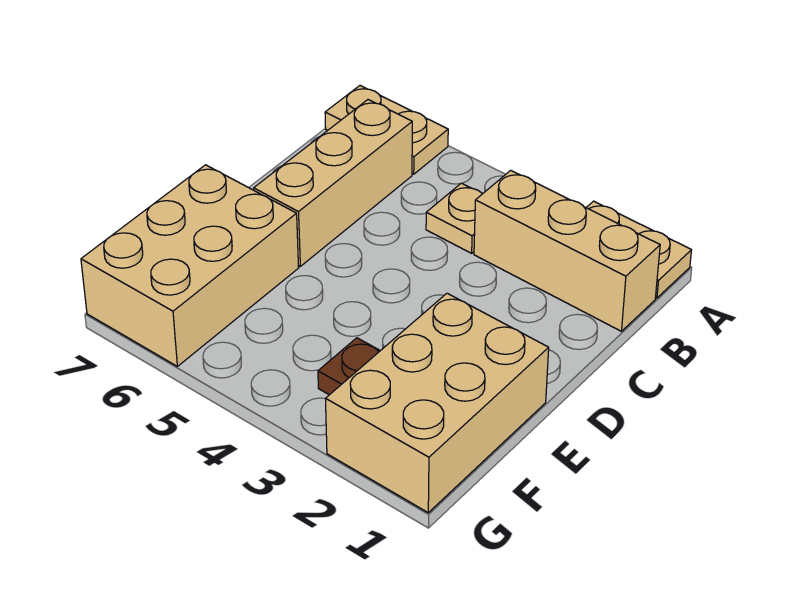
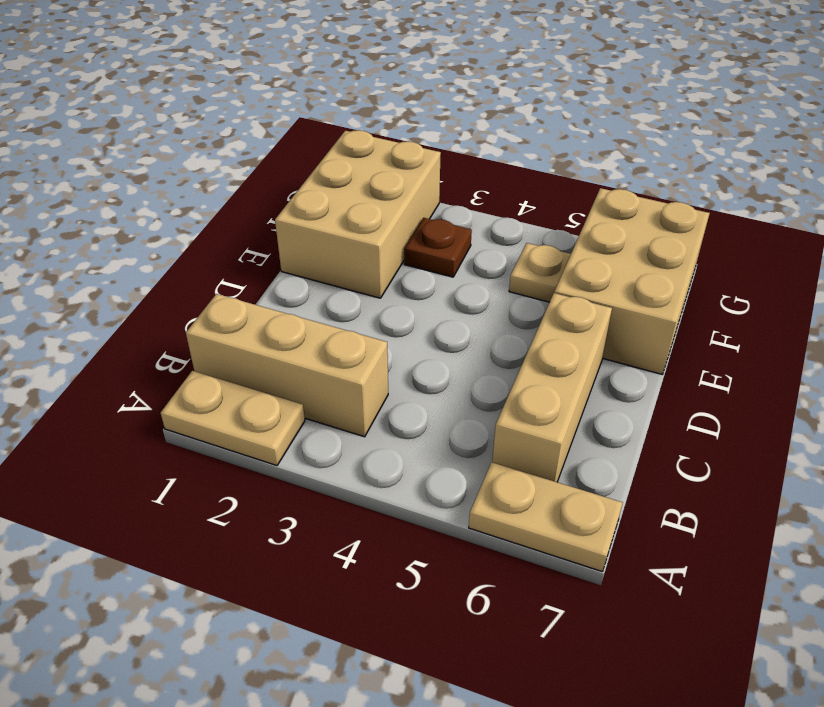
tan plate B4 level 1 -> tan plate F5 level 1

